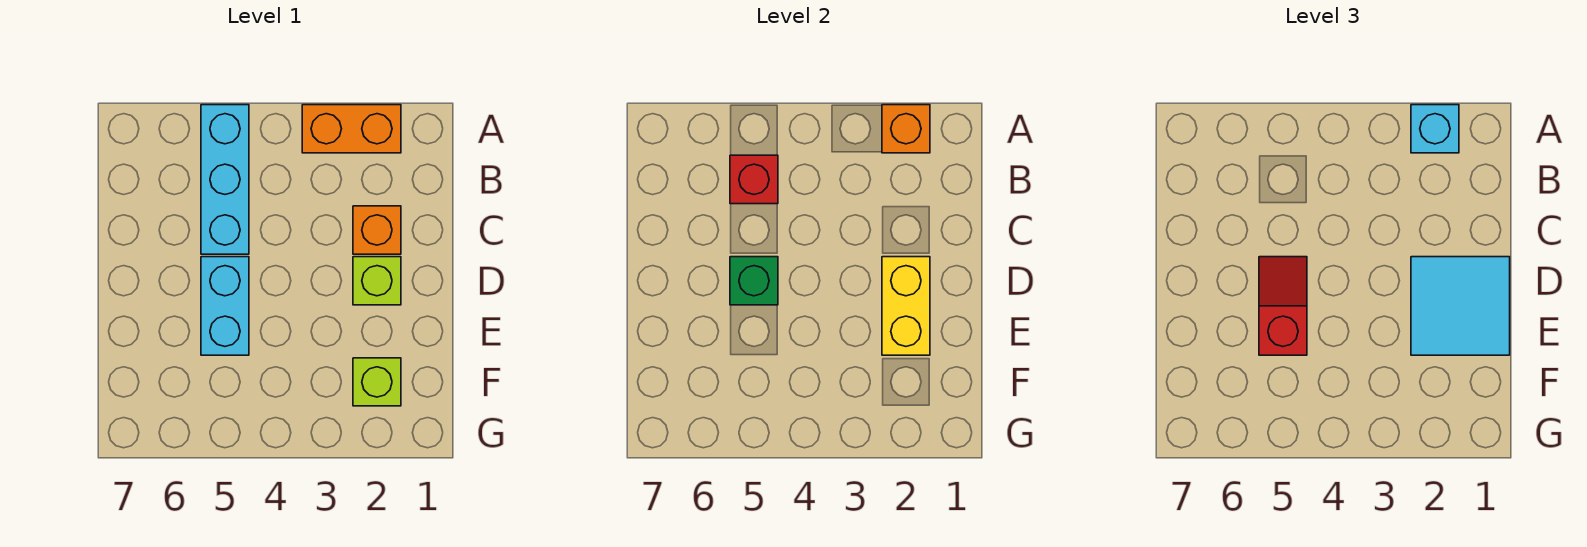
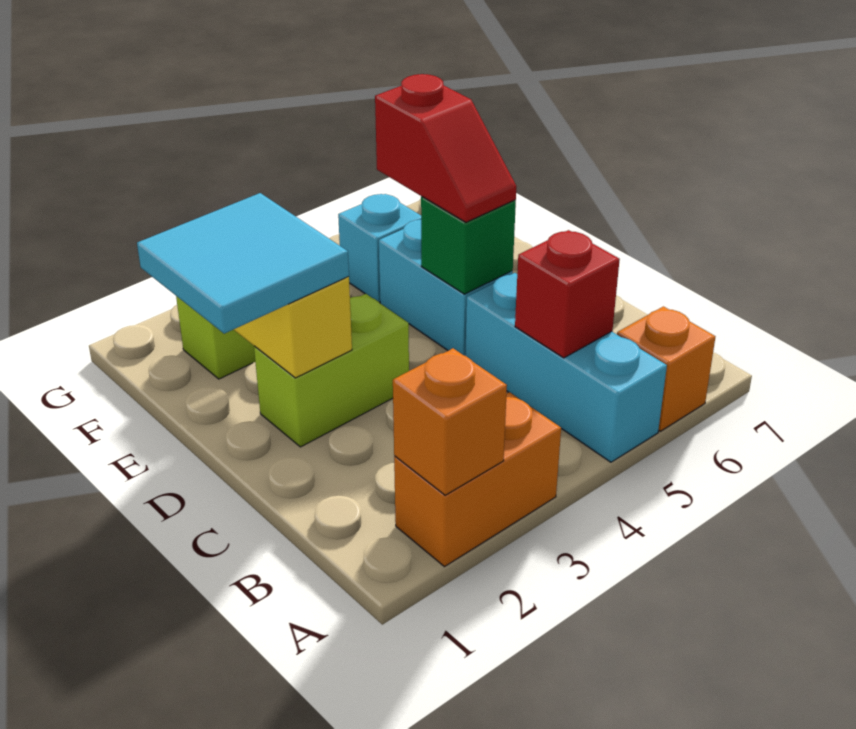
cyan brick A2 level 3 -> cyan brick F5 level 1
orange brick C2 level 1 -> orange brick A6 level 1
lime brick D2 level 1 -> lime brick D2:D3 level 1

